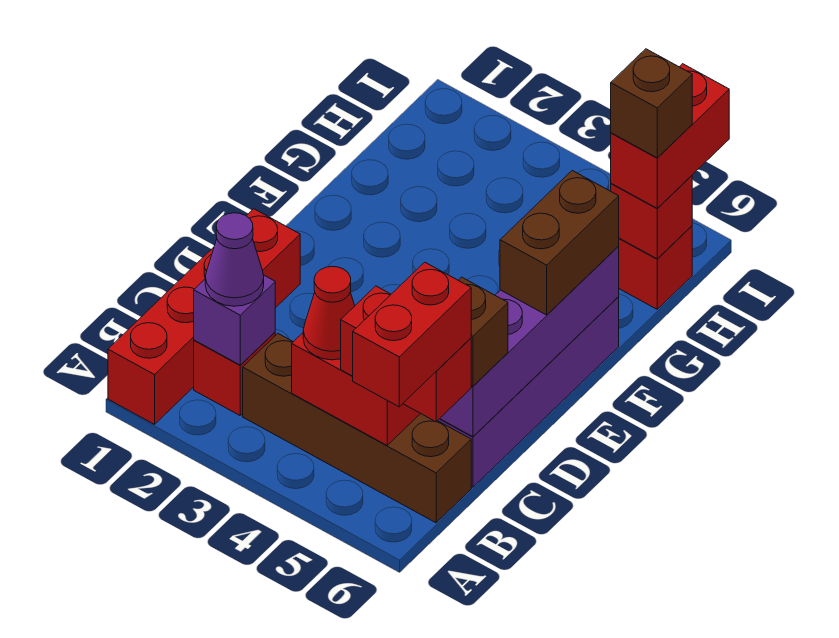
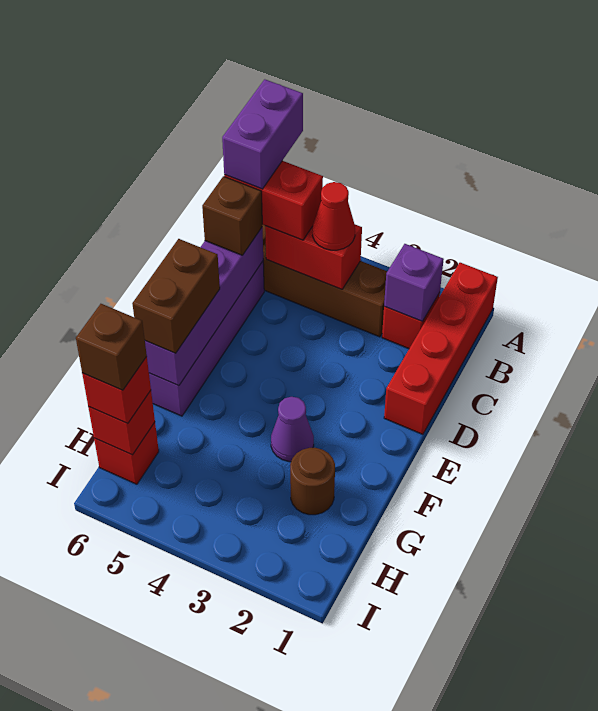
red brick A6:B6 level 4 -> purple brick A6:B6 level 4
purple cone B2 level 3 -> purple cone F3 level 1
none -> brown round brick G2 level 1
red brick H6:I6 level 3 -> red brick H6 level 3

